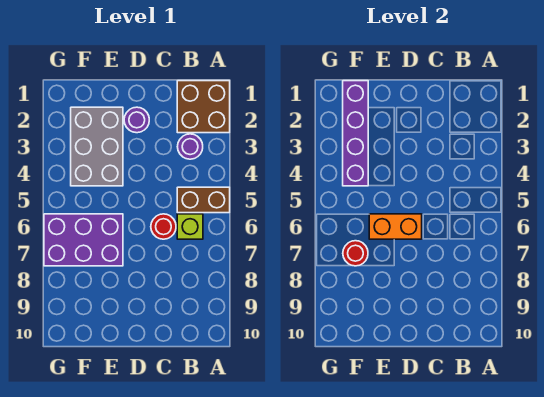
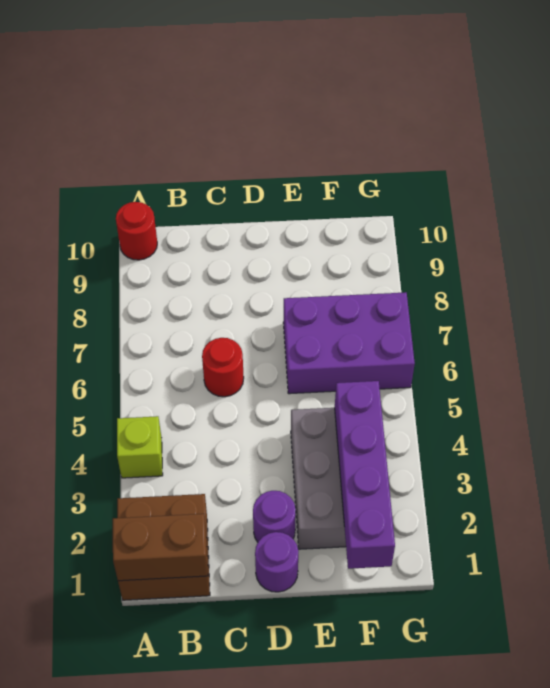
brown brick A5:B5 level 1 -> brown brick A1:B1 level 2
purple round brick B3 level 1 -> purple round brick D1 level 1
lime brick B6 level 1 -> lime brick A4 level 1
orange brick D6:E6 level 2 -> none
red round brick F7 level 2 -> red round brick A10 level 1

